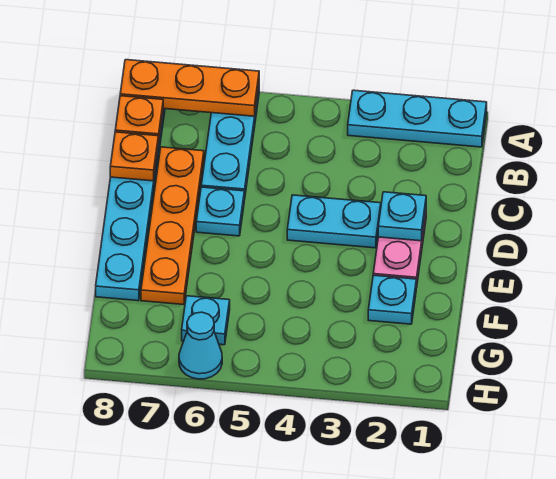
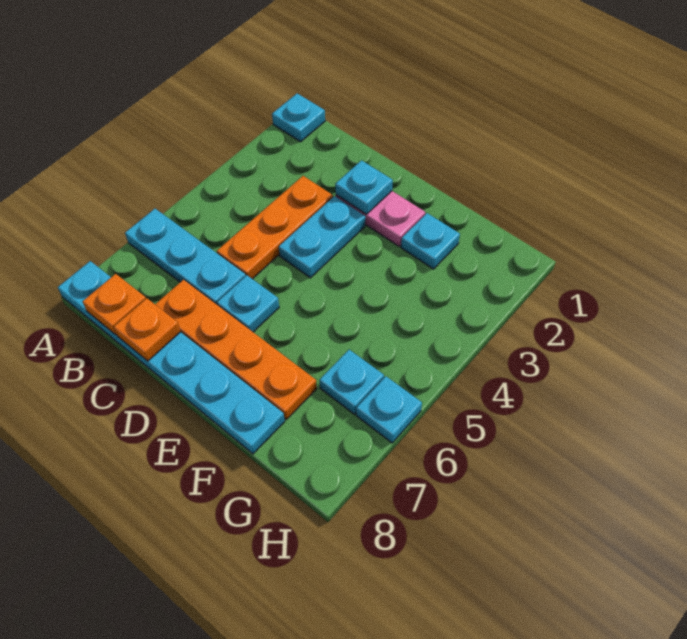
cyan plate A1:A3 level 1 -> cyan plate A1 level 1
orange plate A6:A8 level 2 -> orange plate C3:C5 level 1
cyan cone H6 level 1 -> cyan plate H6 level 1

